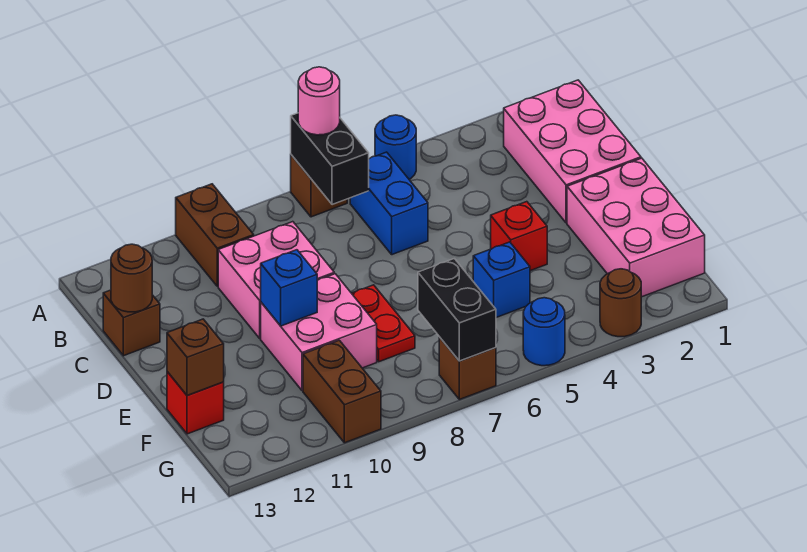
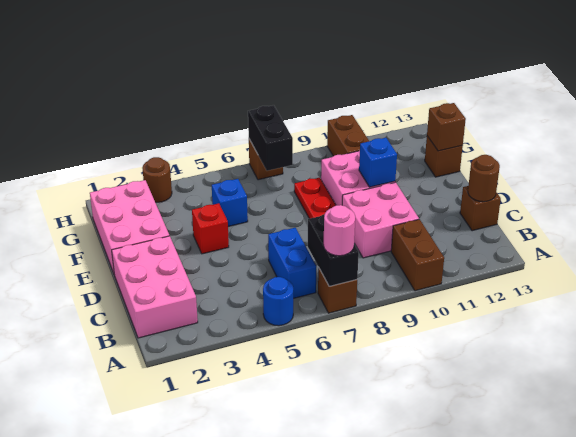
red brick F13 level 1 -> brown brick F13 level 1
blue round brick H5 level 1 -> none

